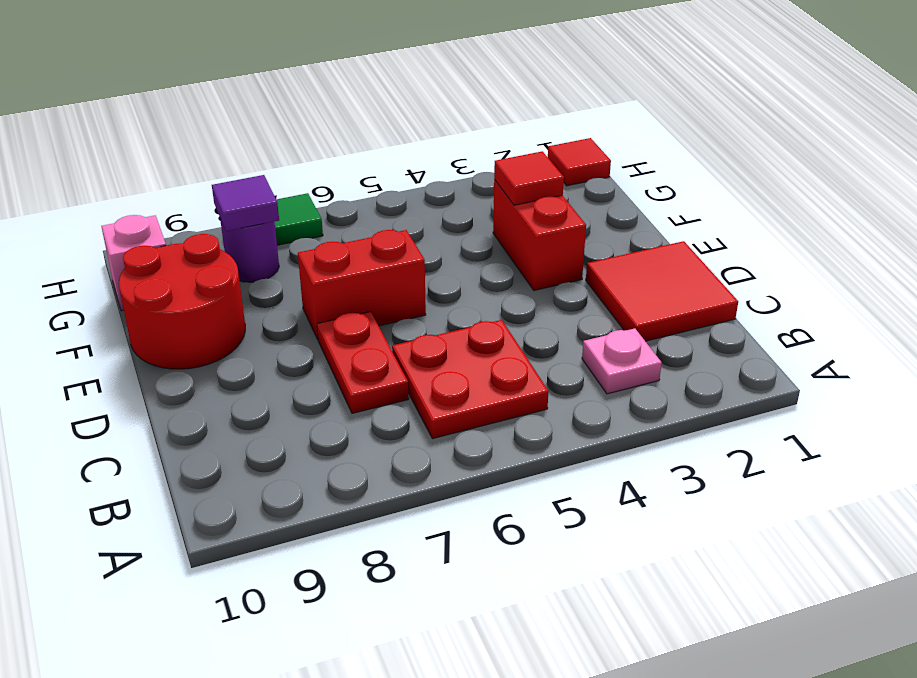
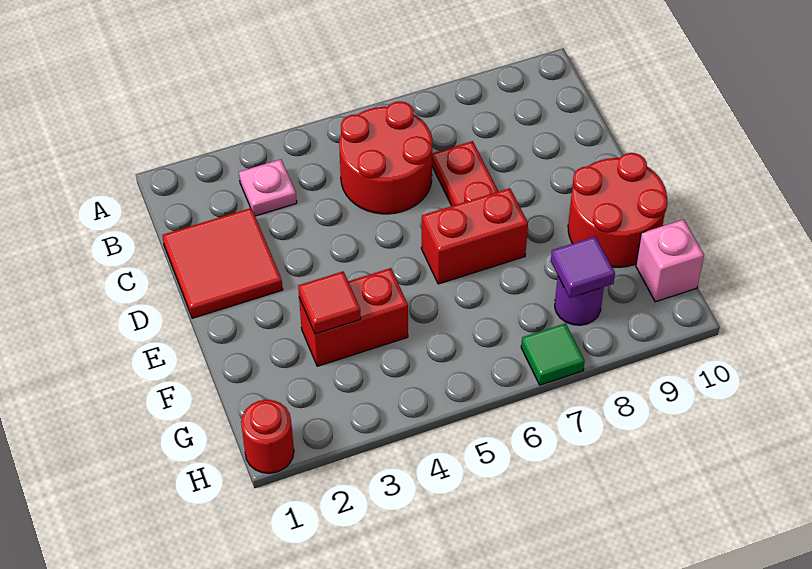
red plate B5:C6 level 1 -> red round brick B5:C6 level 1
red brick E3:F3 level 1 -> red brick F3:F4 level 1
red tile H1 level 1 -> red round brick H1 level 1

